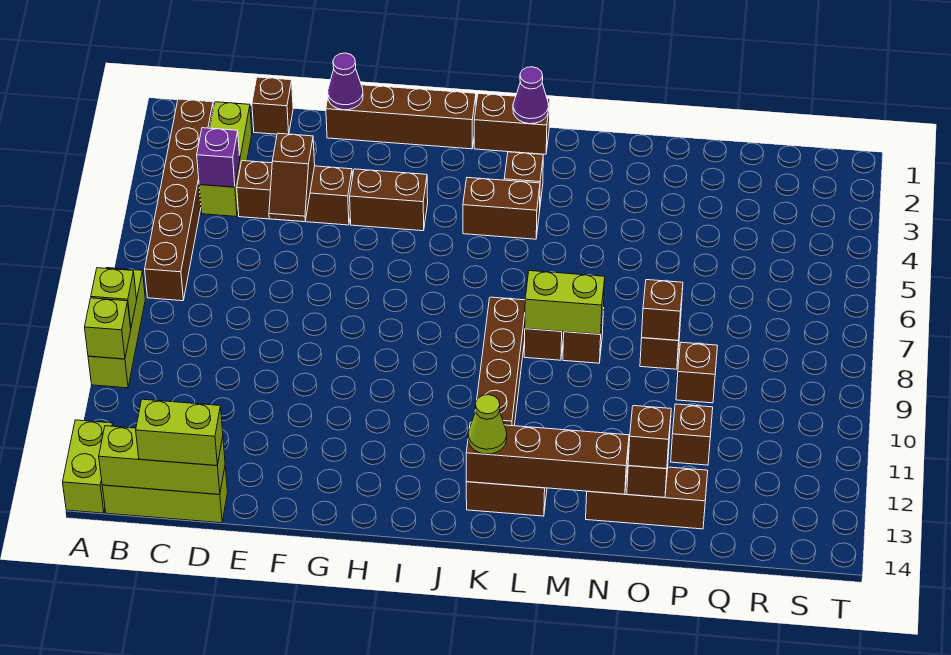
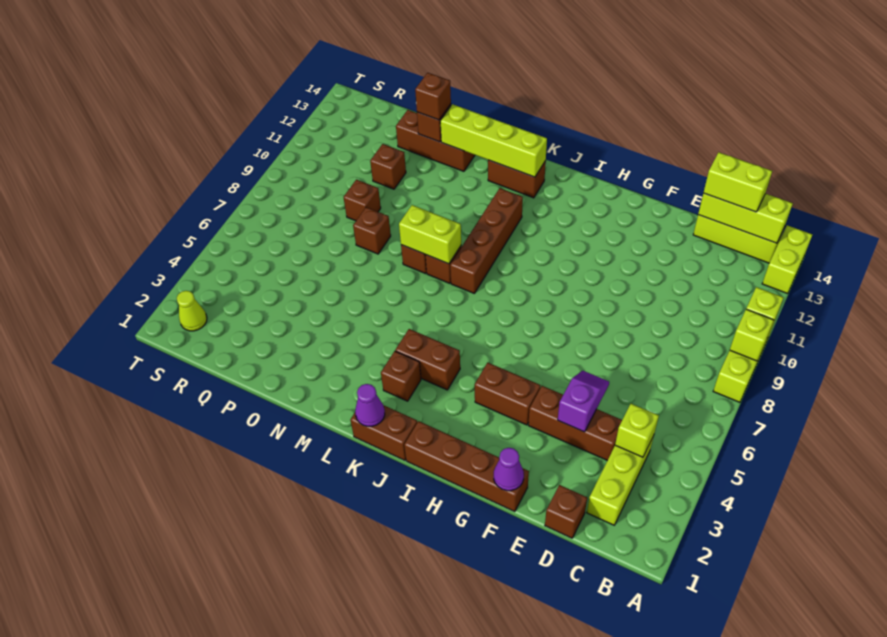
brown brick B2:B7 level 1 -> none
purple brick C4 level 2 -> lime brick C4 level 2
brown slope E4:E5 level 2 top 4 -> purple slope E4:E5 level 2 top 4
brown brick K13:N13 level 2 -> lime brick K13:N13 level 2
lime cone K13 level 3 -> lime cone S2 level 1
brown brick O8 level 2 -> none

